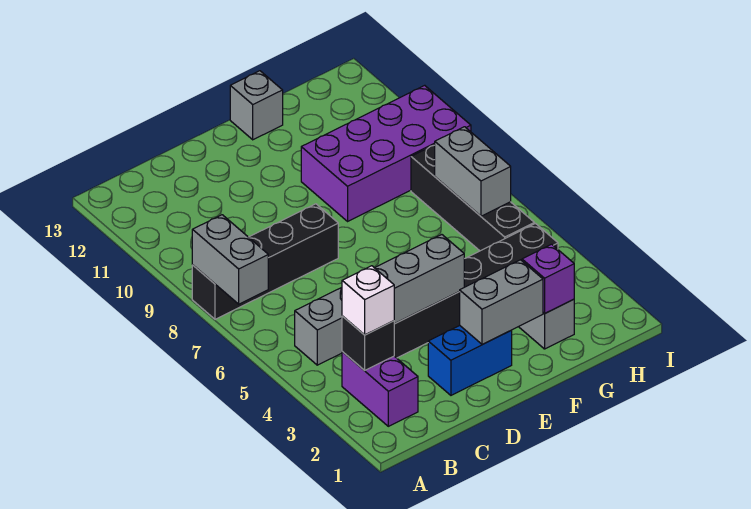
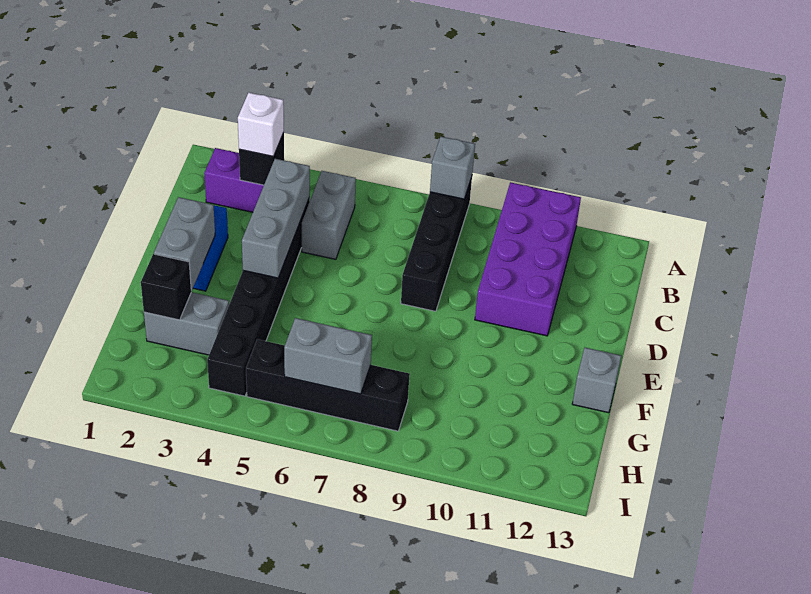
grey brick A7:A8 level 2 -> grey brick A8 level 2
purple brick F9:I10 level 1 -> purple brick A10:D11 level 1
purple brick G2 level 2 -> black brick G2 level 2

